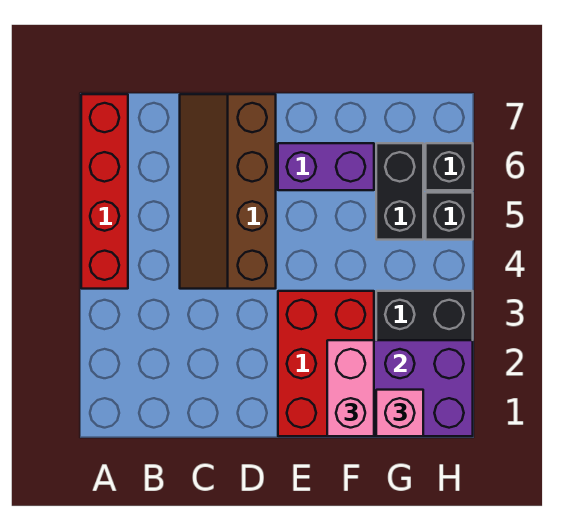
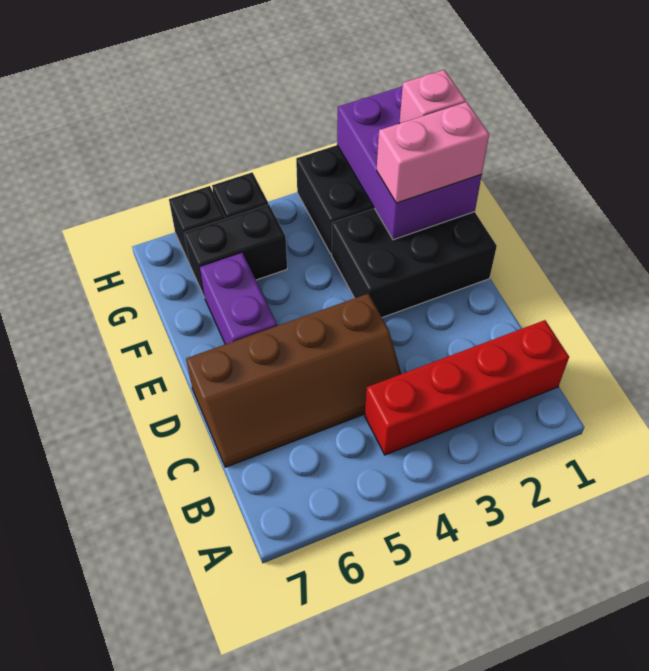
red brick A4:A7 level 1 -> red brick B1:B4 level 1
red brick E1:F3 level 1 -> black brick E1:F3 level 1

